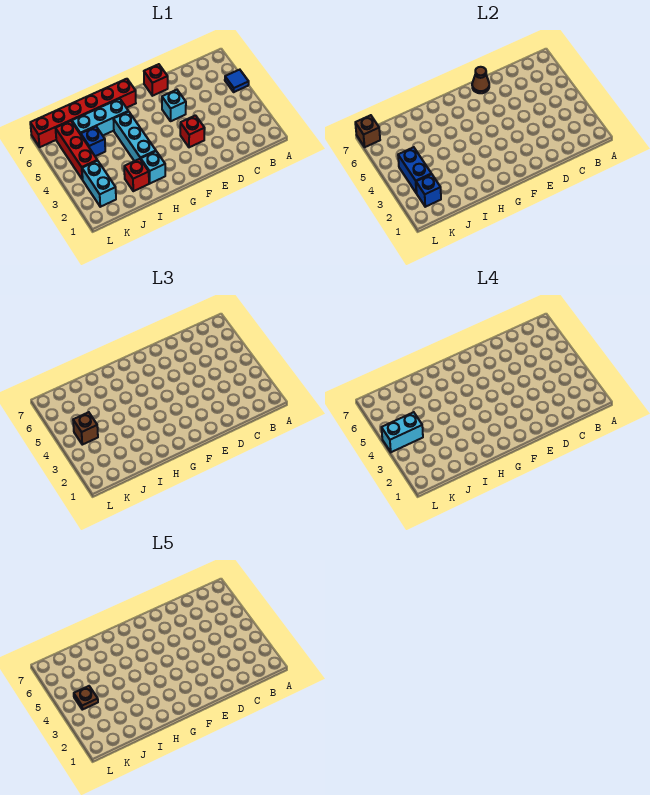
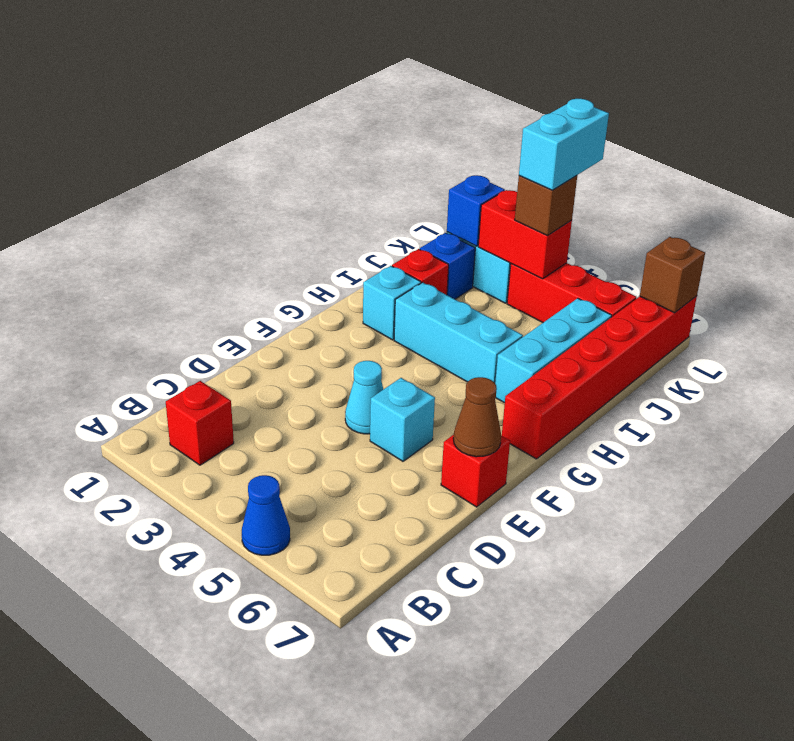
blue tile A5 level 1 -> blue cone A5 level 1
red brick E3 level 1 -> red brick B2 level 1
none -> cyan cone E4 level 1
blue brick J5 level 1 -> blue brick J2 level 1
blue brick K3:K4 level 2 -> red brick K3:K4 level 2
brown plate K4 level 5 -> none

